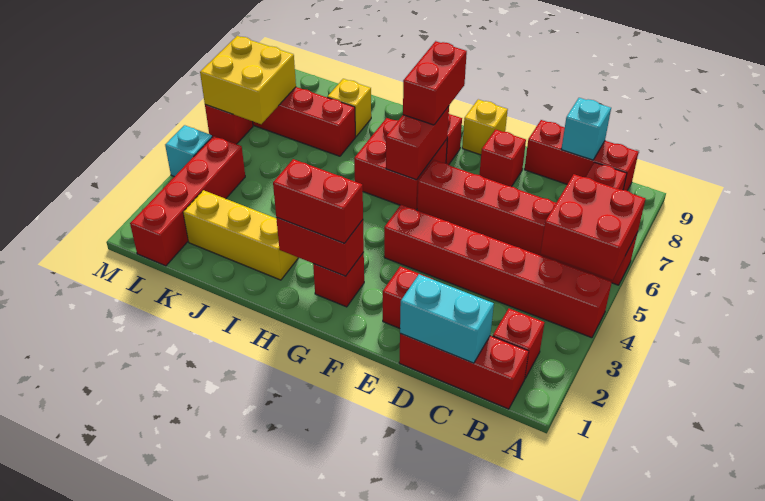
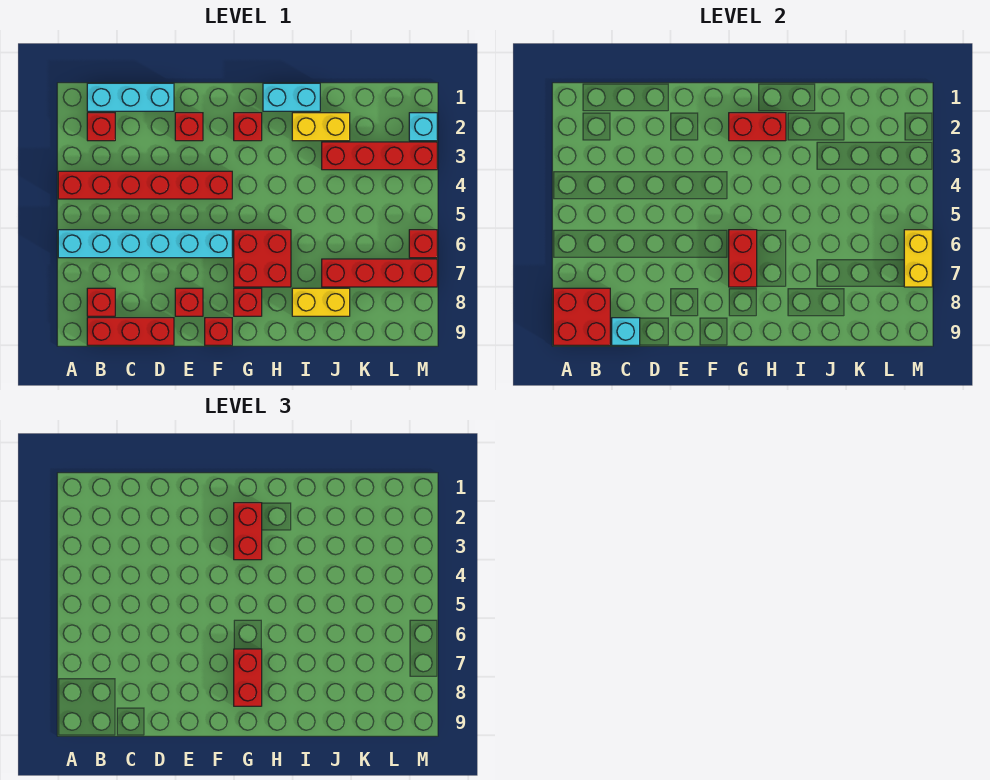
red brick A5:B6 level 2 -> red brick A8:B9 level 2
red brick A6:F6 level 1 -> cyan brick A6:F6 level 1
red brick B1:D1 level 1 -> cyan brick B1:D1 level 1
cyan brick C1:D1 level 2 -> cyan brick H1:I1 level 1
yellow brick F9 level 1 -> red brick F9 level 1
red brick G2:H2 level 3 -> red brick G2:G3 level 3
yellow brick I2:K2 level 1 -> yellow brick I2:J2 level 1
yellow brick J8 level 1 -> yellow brick I8:J8 level 1
red brick L1:L4 level 1 -> red brick J3:M3 level 1
yellow brick L6:M7 level 2 -> yellow brick M6:M7 level 2
cyan brick M4 level 1 -> cyan brick M2 level 1

